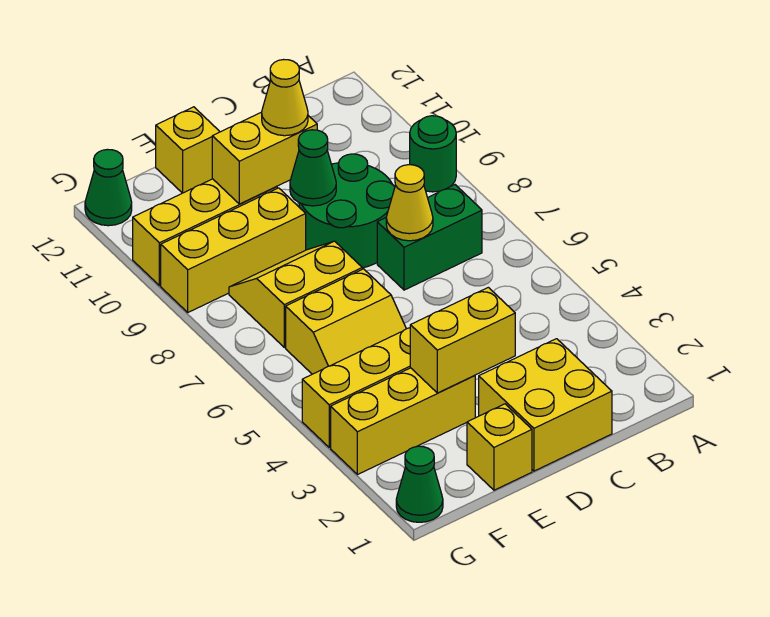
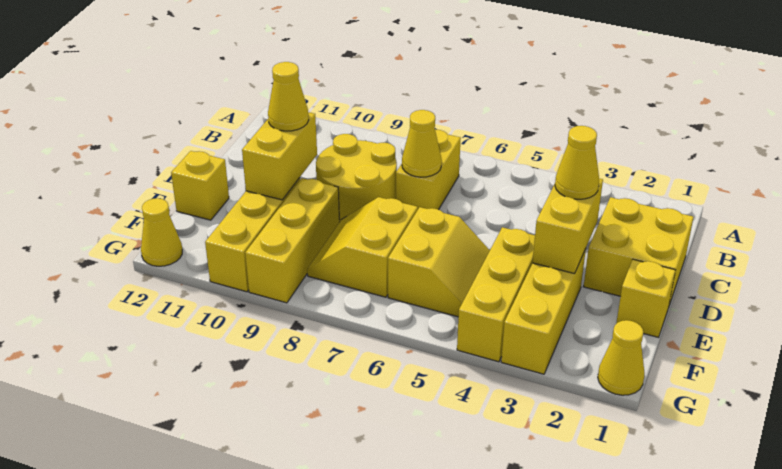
green round brick A9 level 1 -> none
green brick B7:C7 level 1 -> yellow brick B7:C7 level 1
green round brick C8:D9 level 1 -> yellow round brick C8:D9 level 1
none -> yellow cone D3 level 3
green cone D9 level 2 -> none
green cone G1 level 1 -> yellow cone G1 level 1
green cone G12 level 1 -> yellow cone G12 level 1

